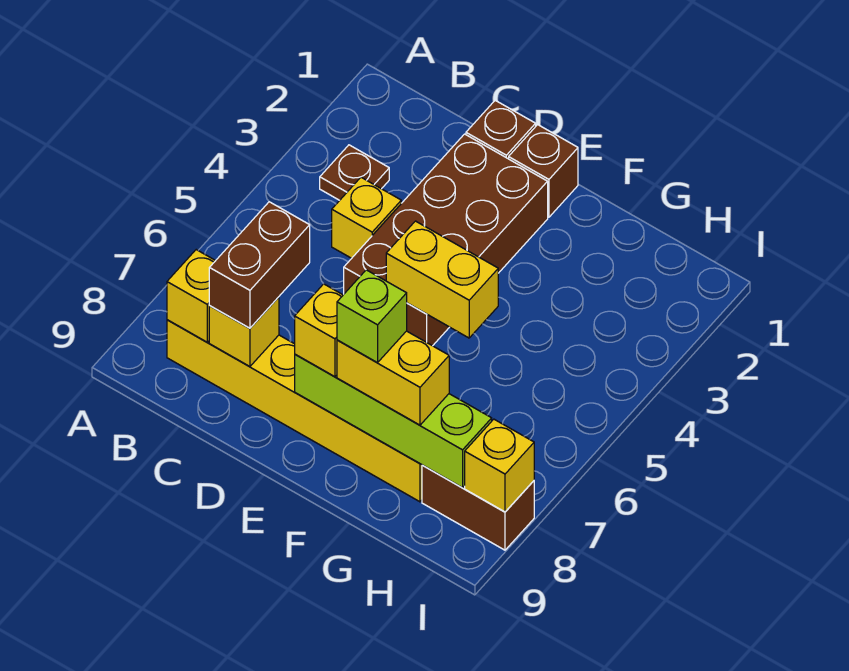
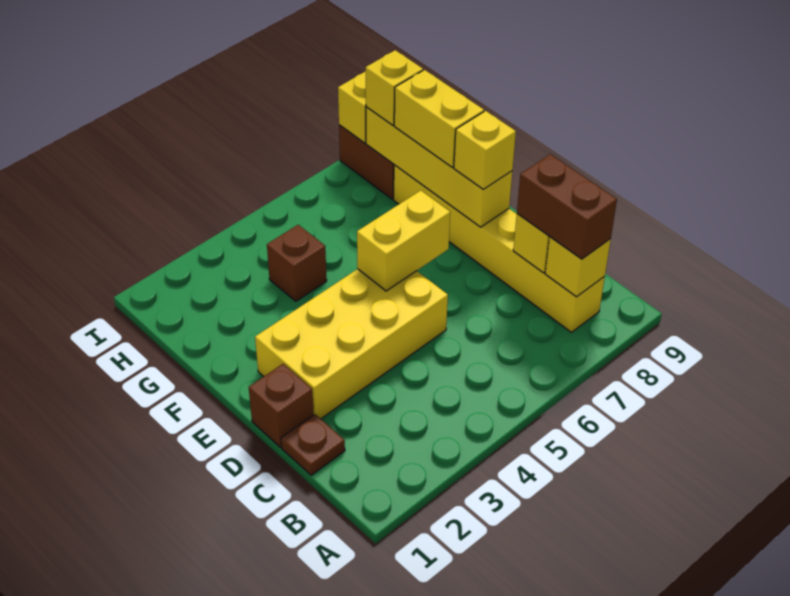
brown plate B3 level 1 -> brown plate C1 level 1
yellow brick C4 level 1 -> yellow brick H8 level 3
brown brick C7:C8 level 3 -> brown brick B8:C8 level 3
brown brick D2:E5 level 1 -> yellow brick D2:E5 level 1
brown brick E1 level 1 -> brown brick G4 level 1
yellow brick E5:F5 level 2 -> yellow brick E5:E6 level 2
lime brick E8:H8 level 2 -> yellow brick E8:H8 level 2
lime brick F8 level 4 -> none

